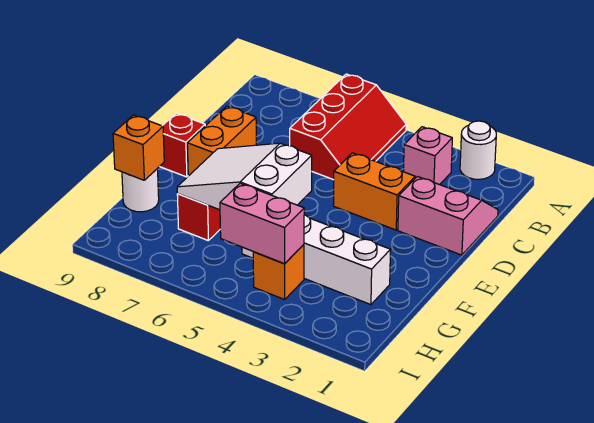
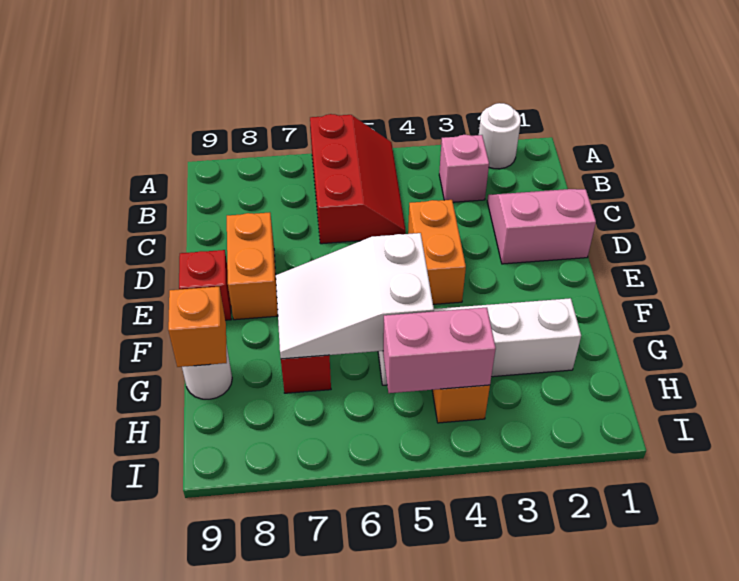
orange brick D3:D4 level 1 -> orange brick D4:E4 level 1

